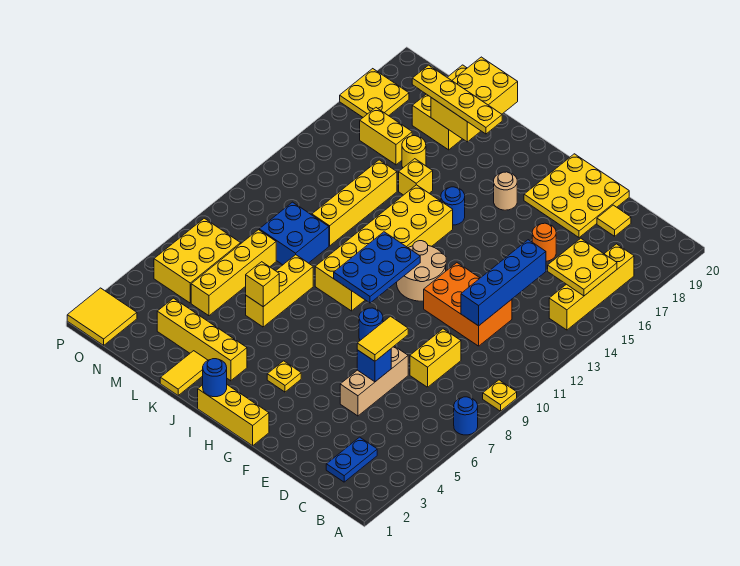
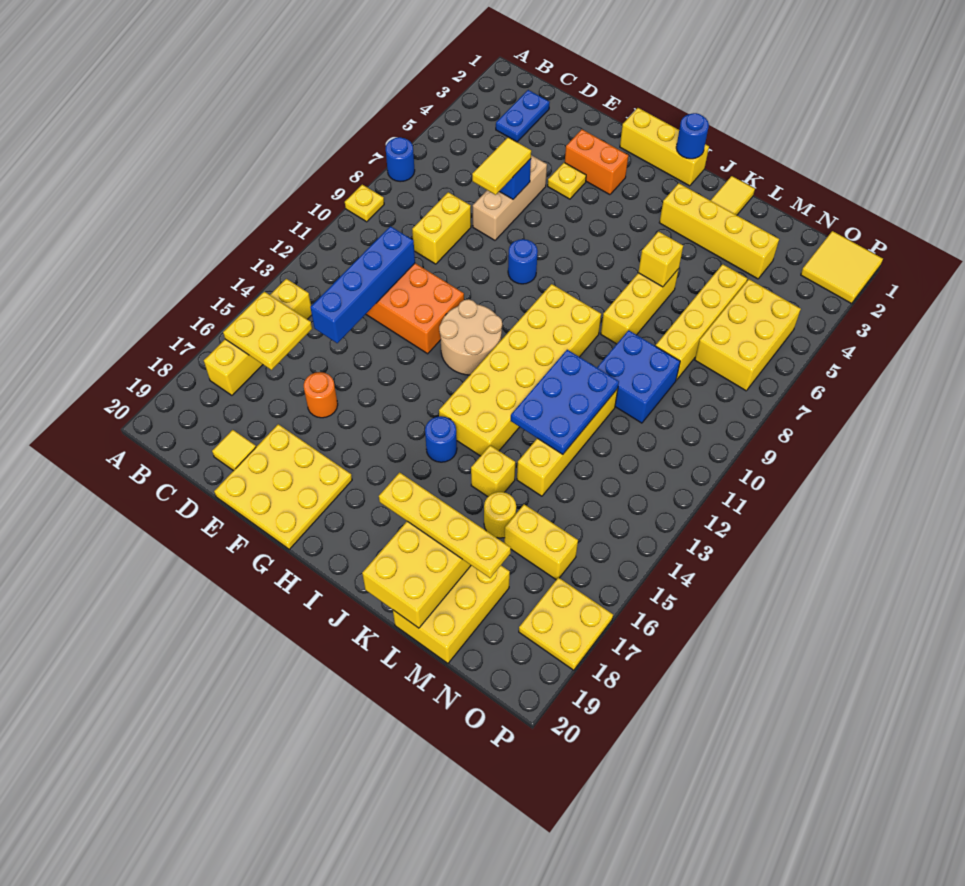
none -> orange brick F3:G3 level 1
yellow plate H4 level 1 -> yellow plate F4 level 1
blue plate H9:I11 level 2 -> blue plate K11:L13 level 2
tan round brick H17 level 1 -> none

